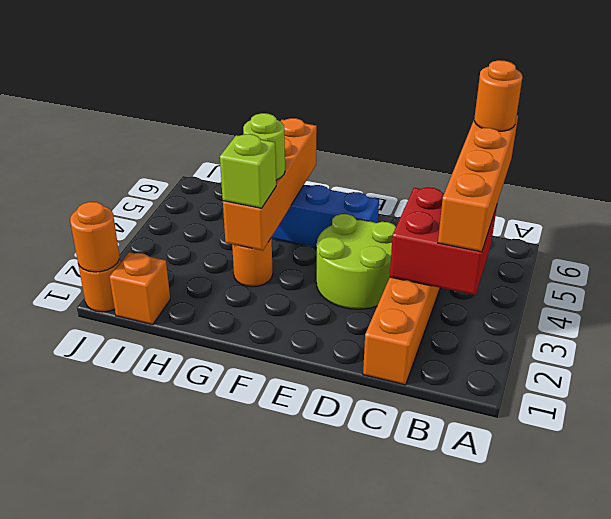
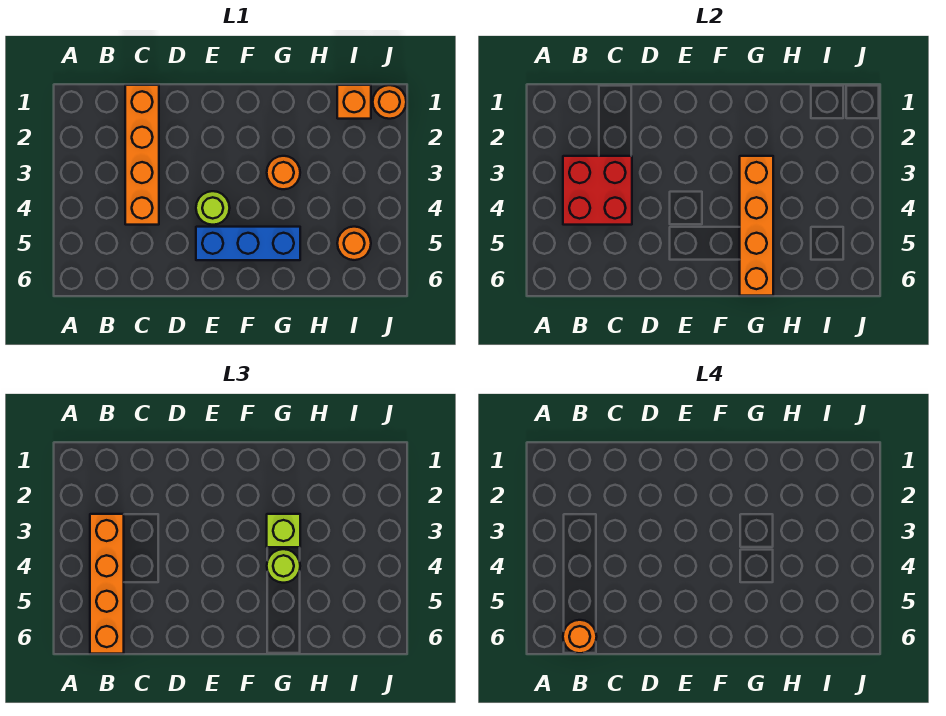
lime round brick D3:E4 level 1 -> lime round brick E4 level 1
orange round brick J1 level 2 -> orange round brick I5 level 1

